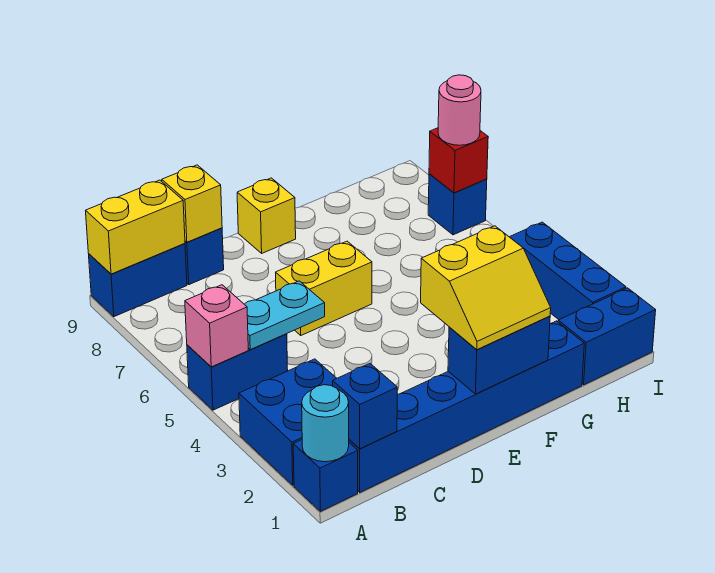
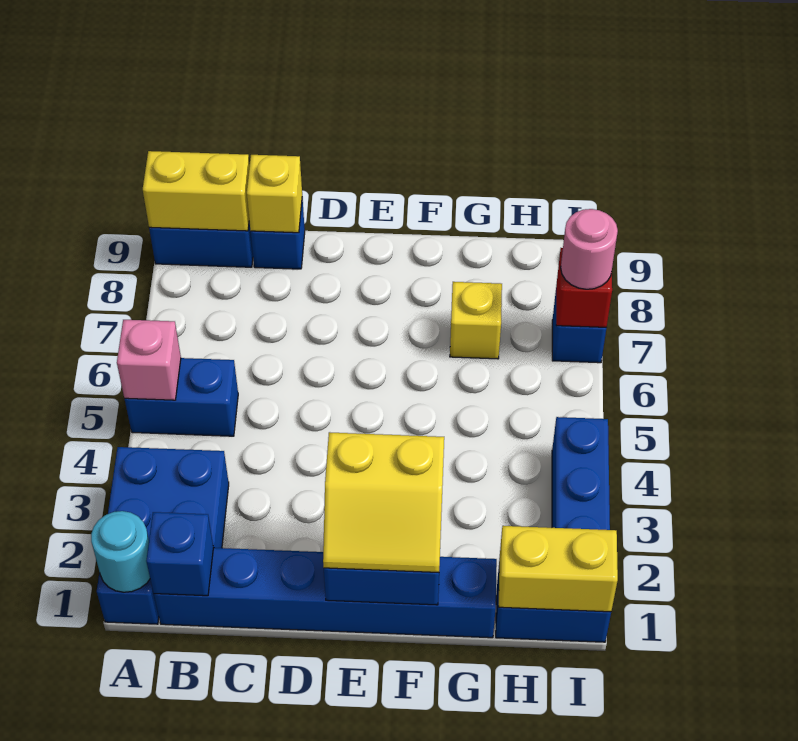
cyan plate B5:C5 level 2 -> none
yellow brick D6:E6 level 1 -> yellow brick H1:I1 level 2
yellow brick E9 level 1 -> yellow brick G7 level 1

